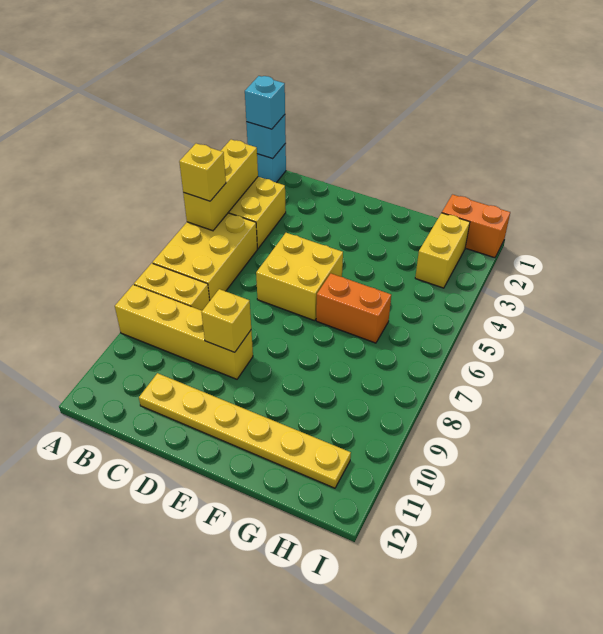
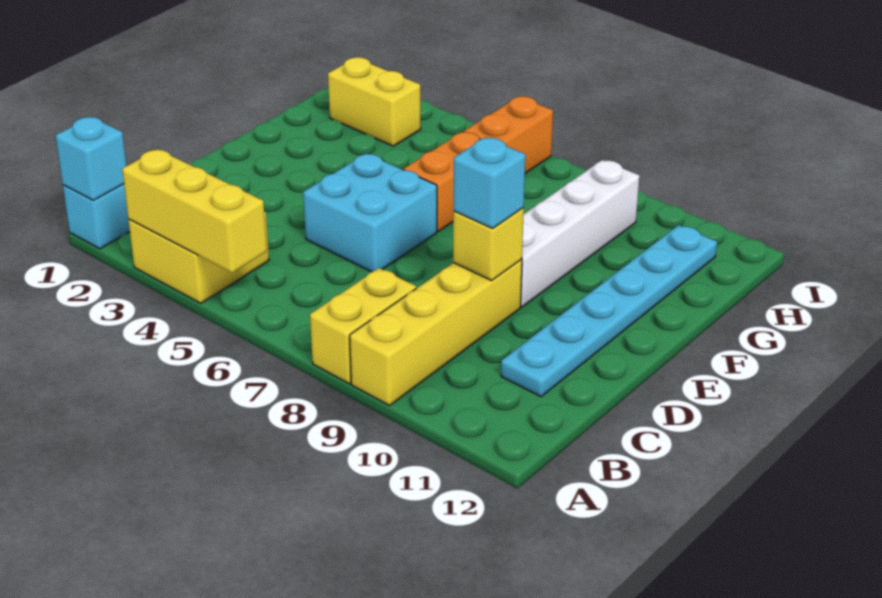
cyan brick A1 level 3 -> cyan brick D9 level 3
yellow brick A5:B7 level 1 -> none
yellow brick A5 level 3 -> none
yellow plate C11:H11 level 1 -> cyan plate C11:H11 level 1
yellow brick D5:E6 level 1 -> cyan brick D5:E6 level 1
none -> white brick E9:H9 level 1
orange brick H1:I1 level 1 -> orange brick H6:I6 level 1

